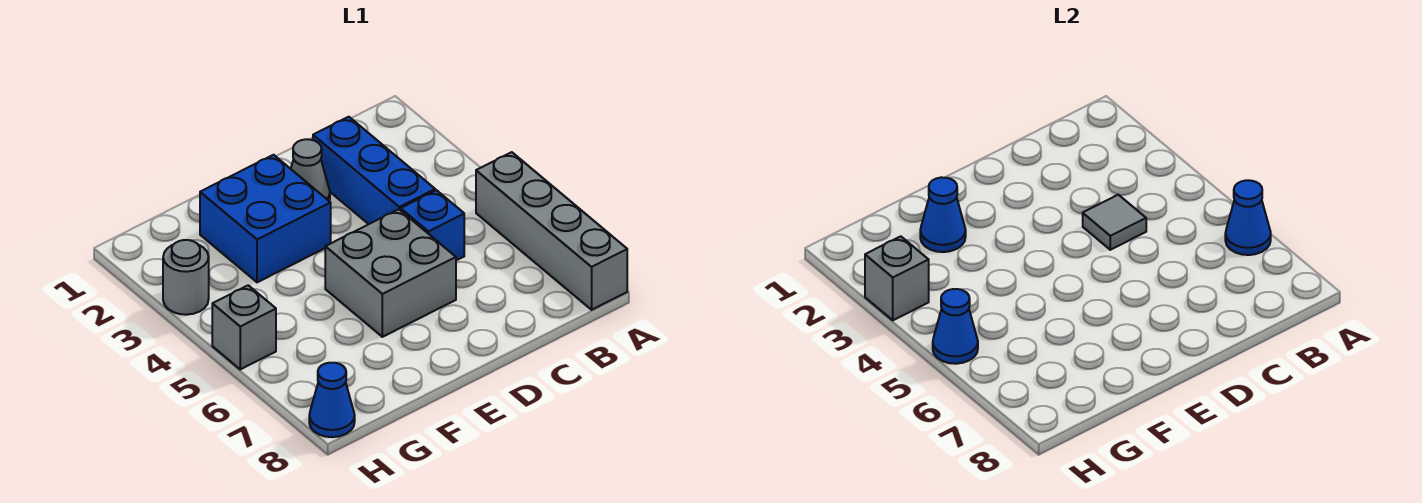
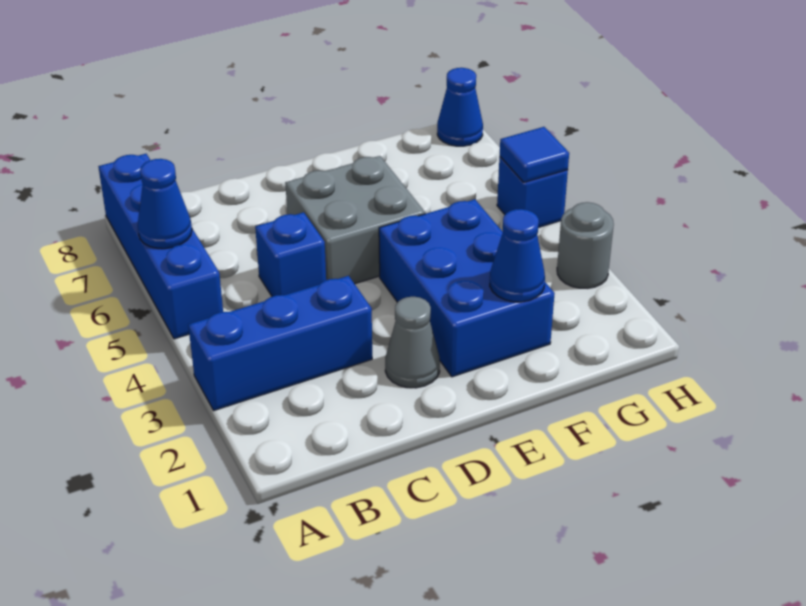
grey brick A5:A8 level 1 -> blue brick A5:A8 level 1
blue brick C2:C4 level 1 -> blue brick A3:C3 level 1
grey tile C4 level 2 -> none
blue brick E2:F3 level 1 -> blue brick E2:F4 level 1
grey brick H3 level 2 -> none
grey brick H5 level 1 -> blue brick H5 level 1
blue cone H5 level 2 -> blue tile H5 level 2

